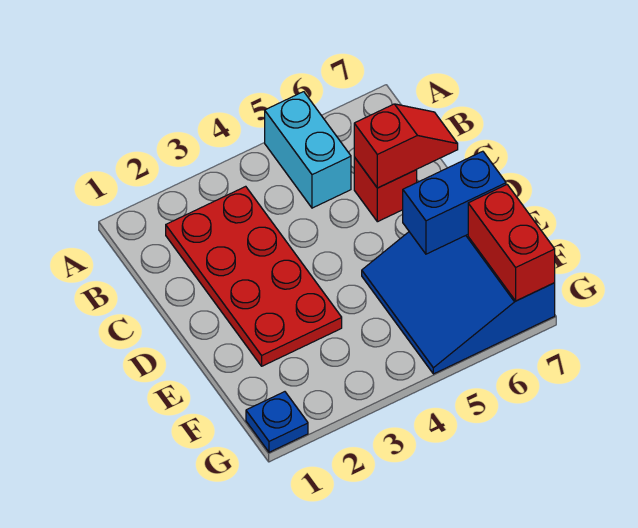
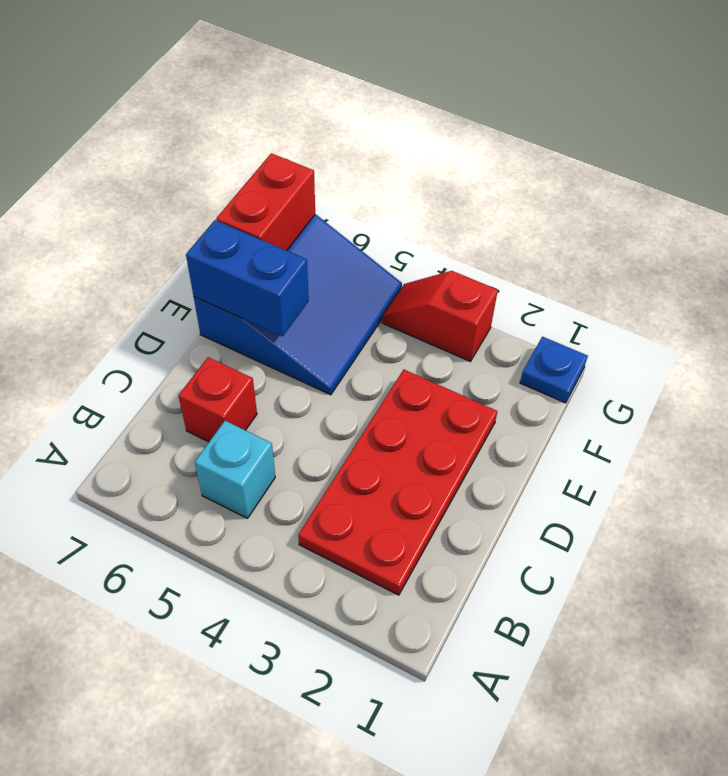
cyan brick A5:B5 level 1 -> cyan brick B5 level 1
red slope C6:C7 level 2 top 6 -> red slope G3:G4 level 1 top 3

